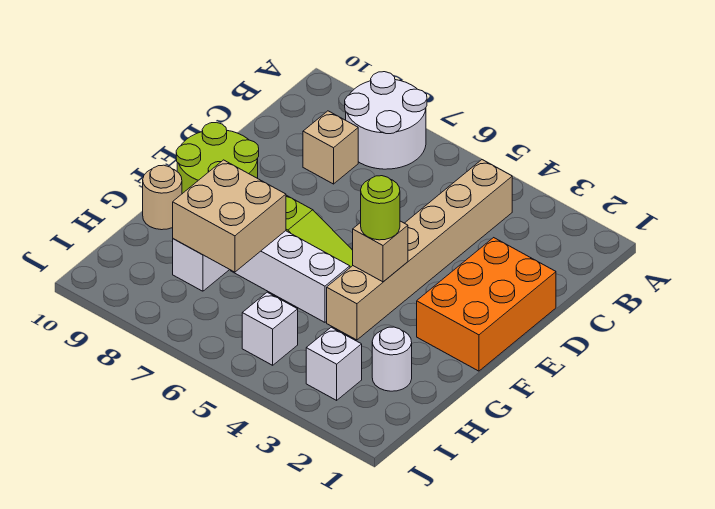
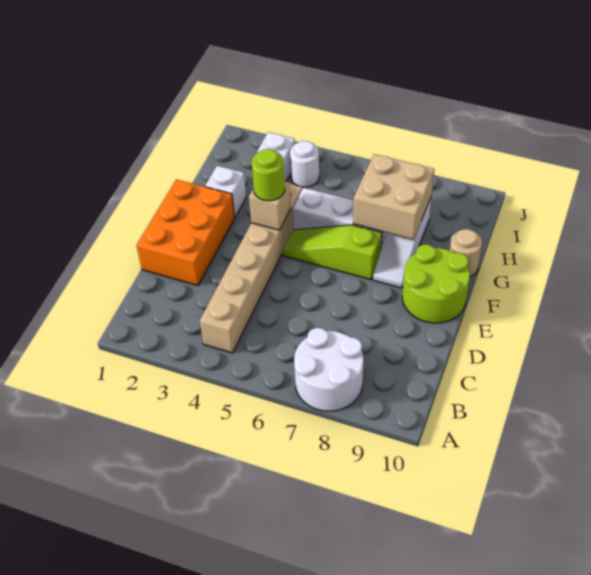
tan brick C8 level 1 -> none
white round brick H2 level 1 -> white round brick I4 level 1
white brick I5 level 1 -> white brick G2 level 1

